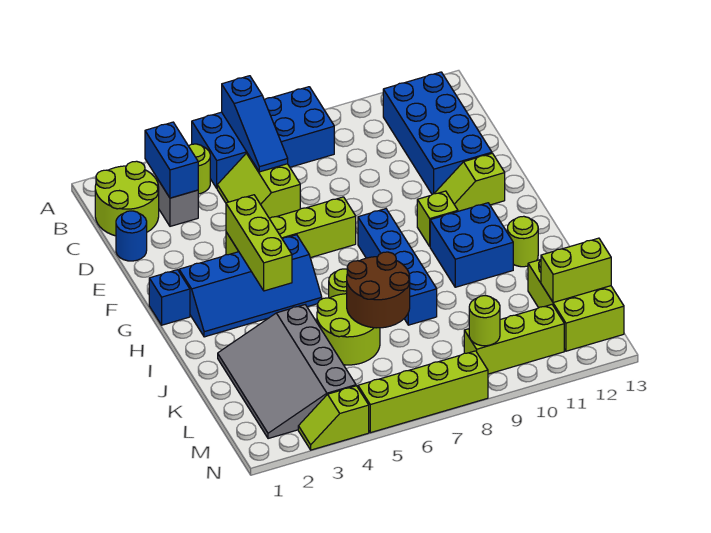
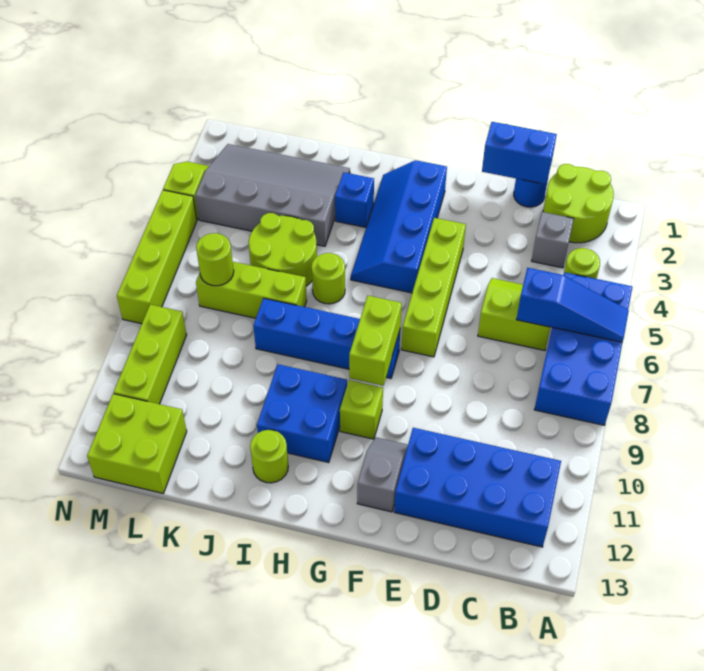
blue slope A6:C6 level 2 top A -> blue slope A6:C6 level 2 top C
blue brick B3:C3 level 2 -> blue brick D1:E1 level 2
lime brick F4:H4 level 2 -> lime brick J7:L7 level 1
lime slope F11:F12 level 1 top 12 -> grey slope F11:F12 level 1 top 12
blue brick G1 level 1 -> blue brick I3 level 1
brown round brick J6:K7 level 2 -> none
lime brick K12:M13 level 1 -> lime brick L12:M13 level 1
lime brick L12:L13 level 2 -> lime brick G8:G9 level 2
lime round brick M9 level 2 -> lime round brick L7 level 2

